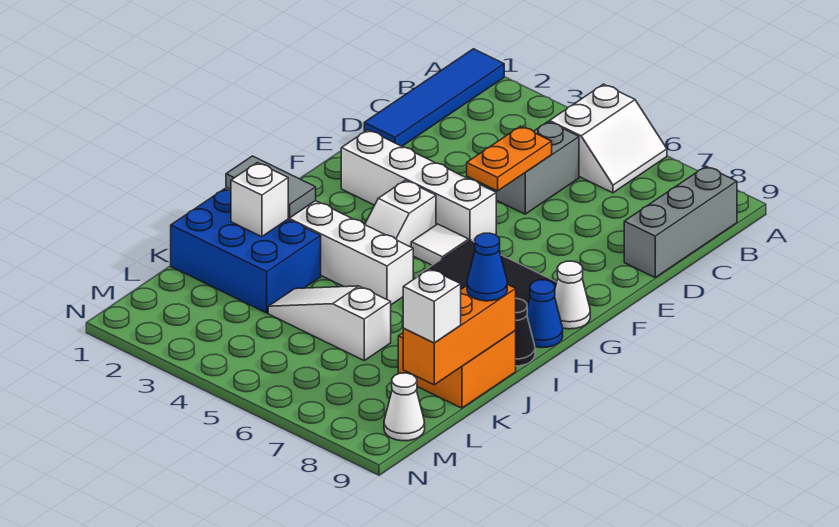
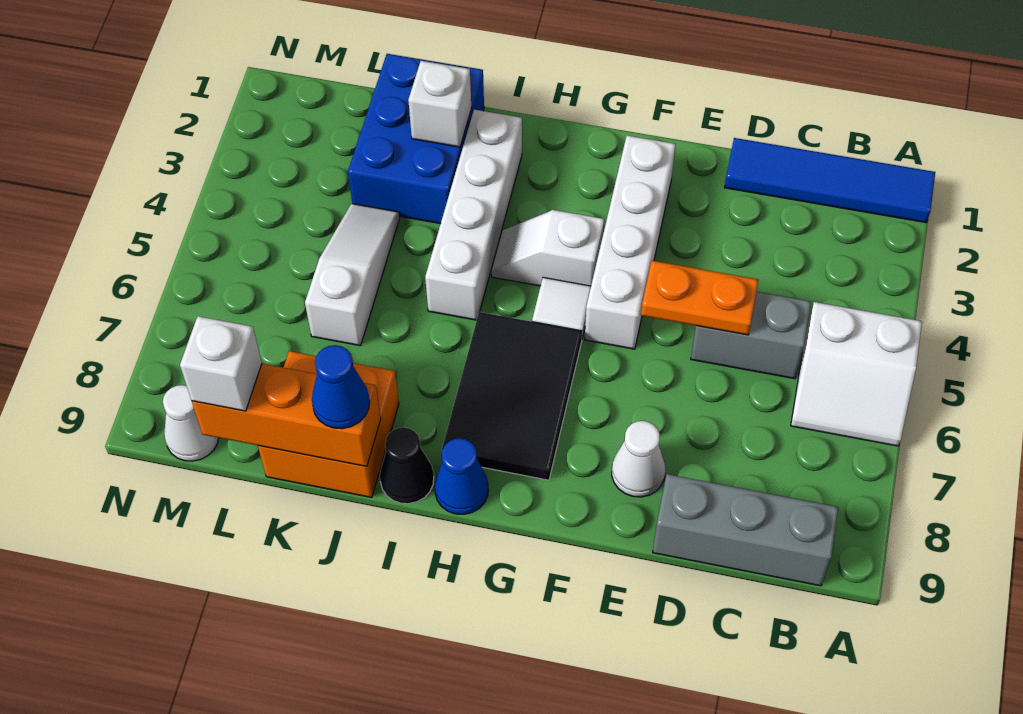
white cone G9 level 1 -> white cone E8 level 1
grey tile I1:I2 level 2 -> none

